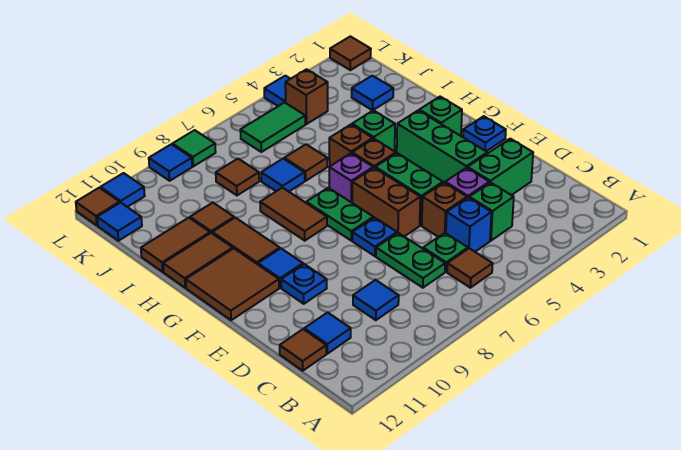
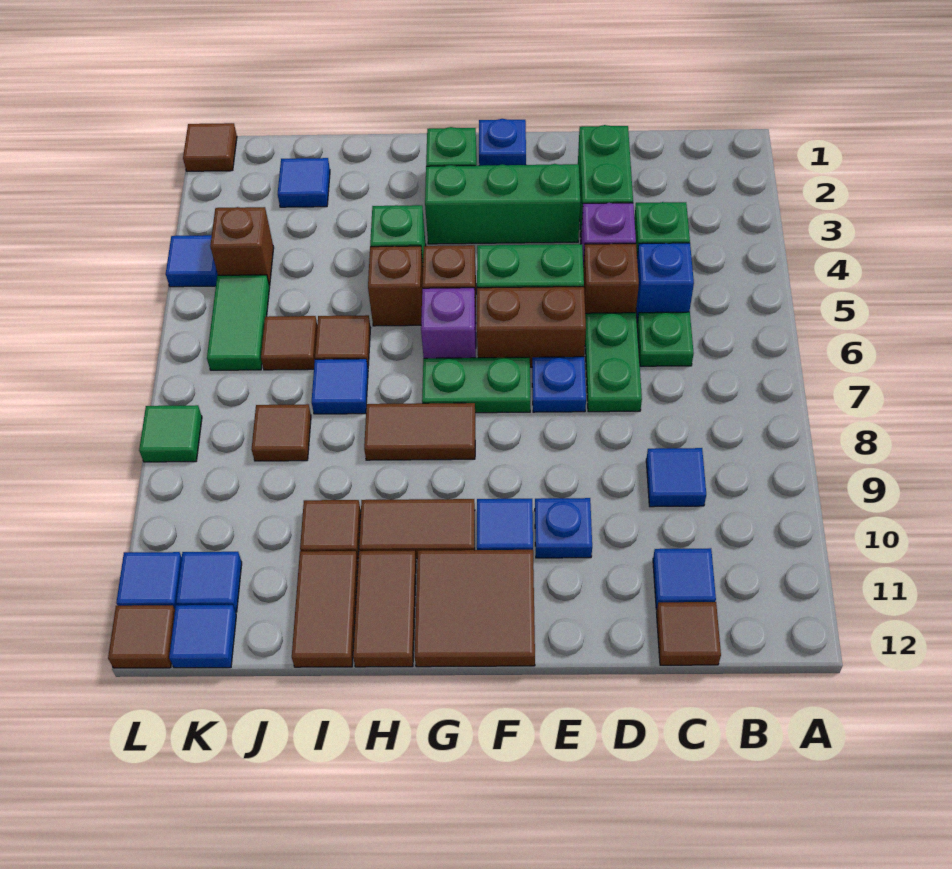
brown tile B6 level 1 -> brown tile J6 level 1
green plate C7:D7 level 1 -> green plate D6:D7 level 1
blue tile L9 level 1 -> blue tile K11 level 1

